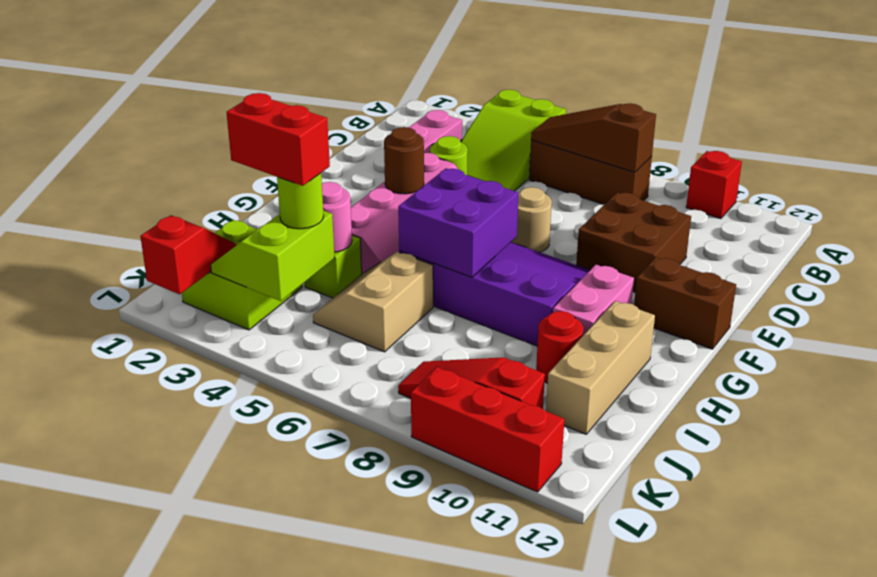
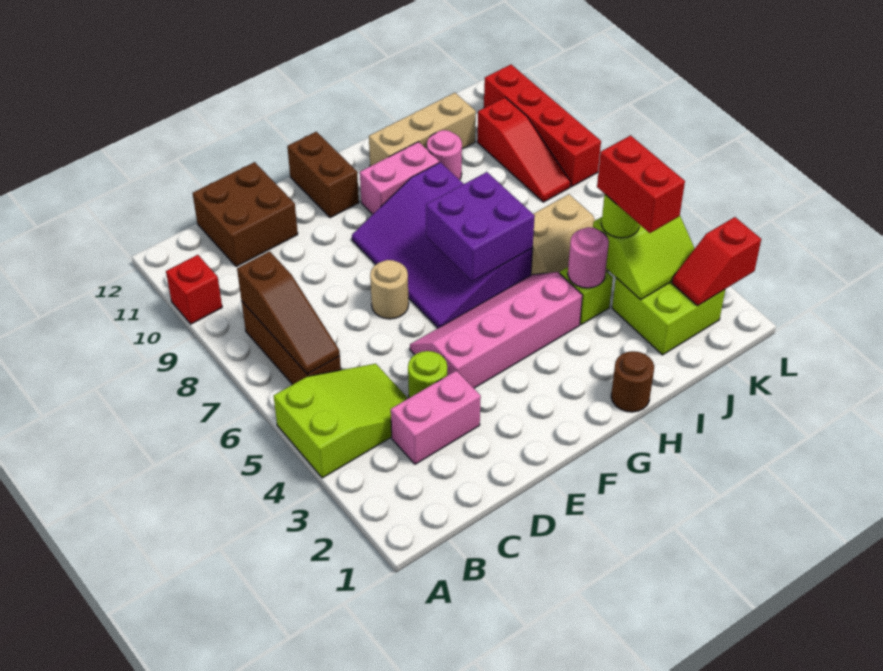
brown brick D9:E10 level 1 -> brown brick C11:D12 level 1
brown round brick F4 level 2 -> brown round brick H1 level 1
red round brick I10 level 1 -> pink round brick I10 level 1
red brick L9:L11 level 1 -> red brick L8:L11 level 1

